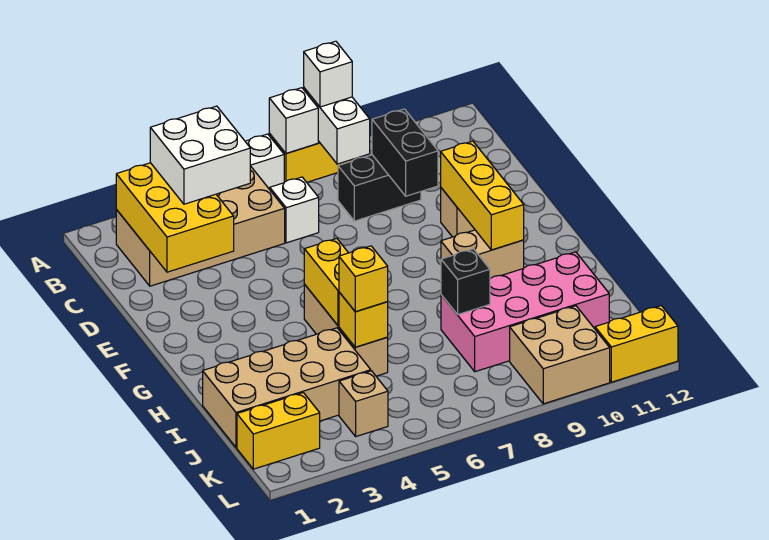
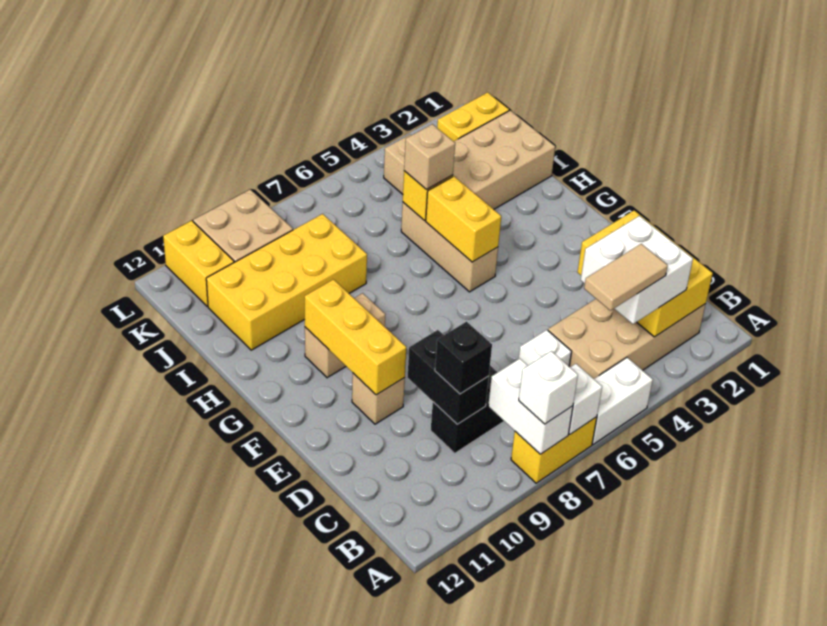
none -> tan tile B4:B5 level 4
yellow brick I5 level 3 -> tan brick I5 level 3
pink brick I8:J11 level 1 -> yellow brick I8:J11 level 1
black brick I8 level 2 -> black brick C9 level 3
yellow brick L11:L12 level 1 -> yellow brick K11:L11 level 1

